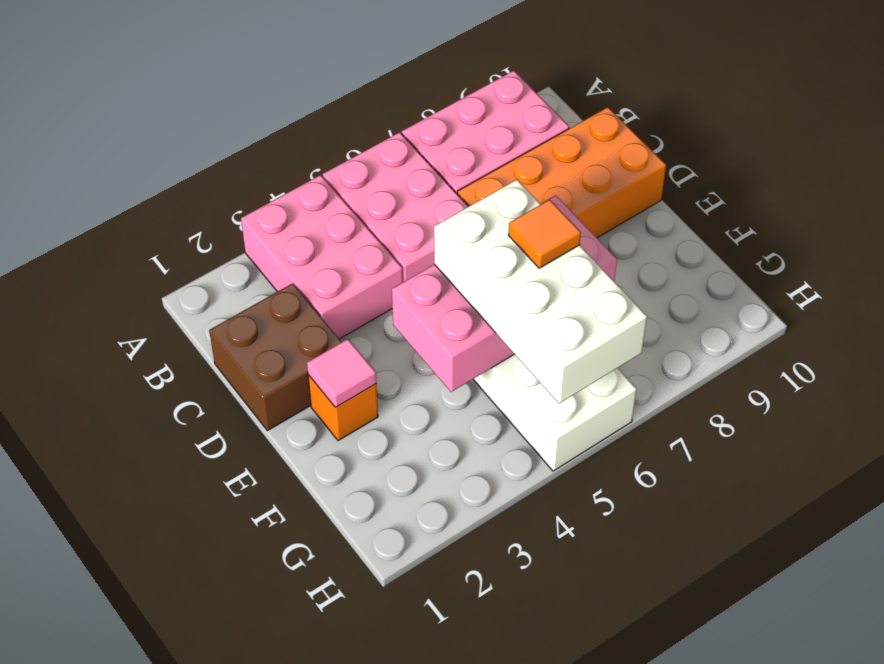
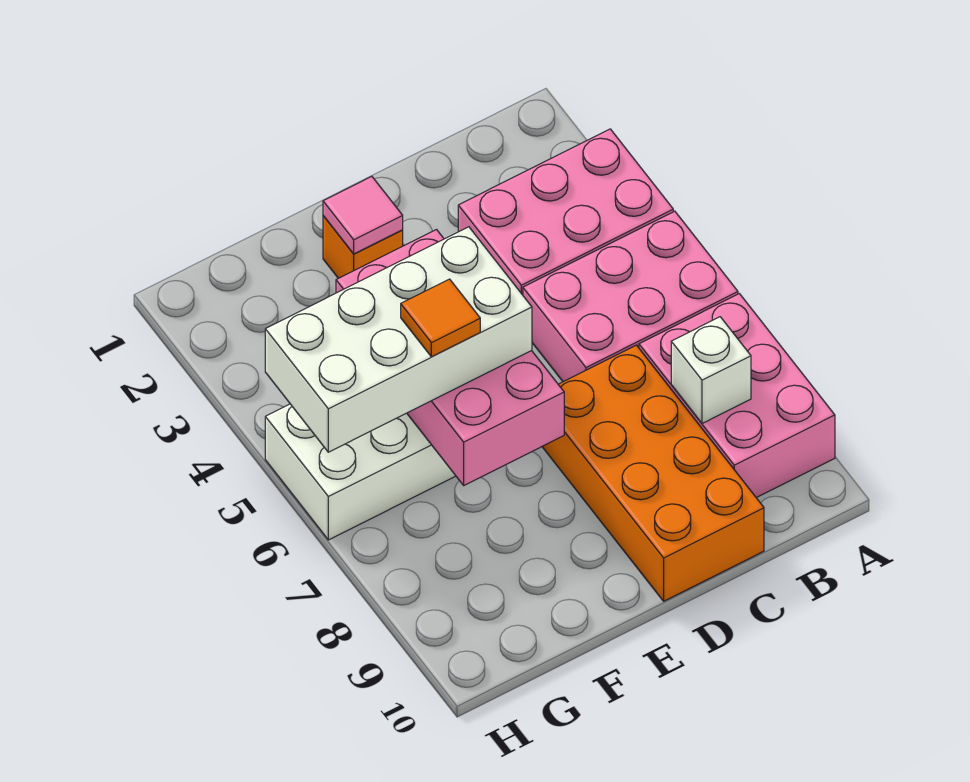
none -> white brick B8 level 2
brown brick C1:D2 level 1 -> none

